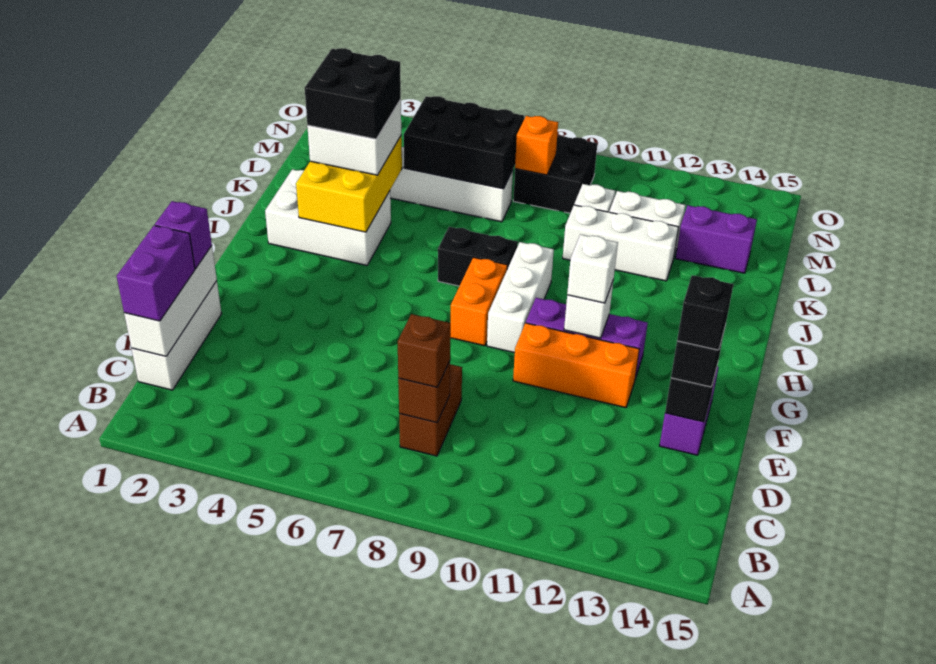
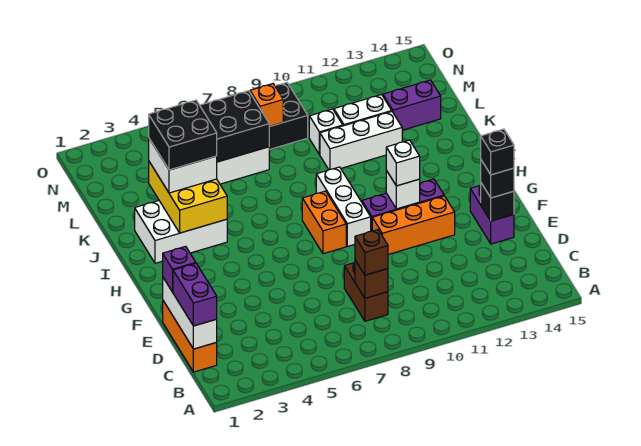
white brick C1:E1 level 1 -> orange brick C1:E1 level 1
black brick I7:I8 level 1 -> none

